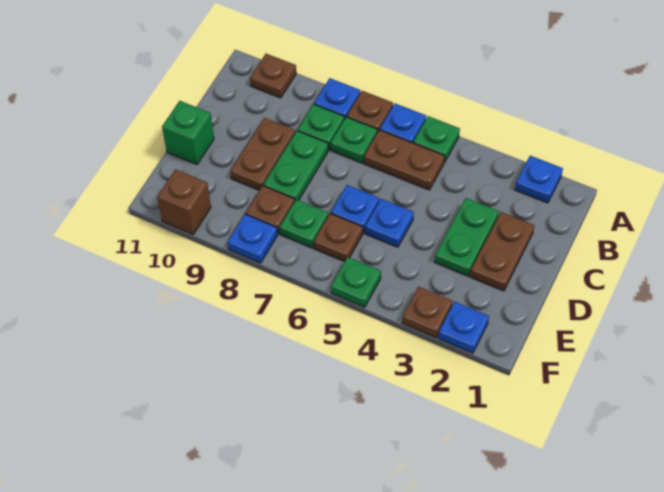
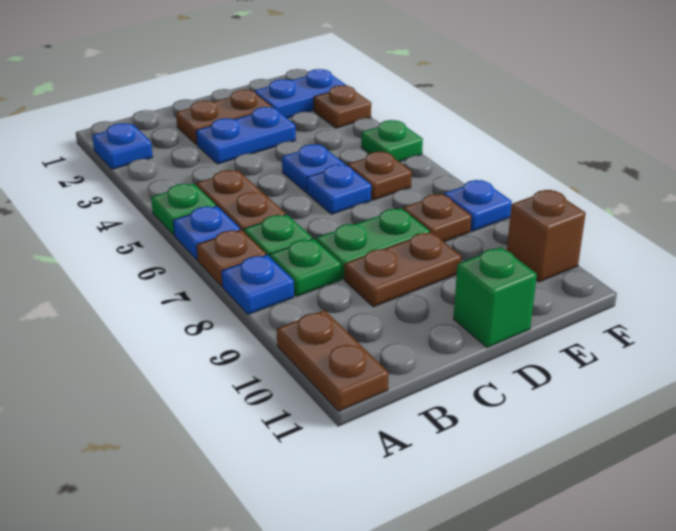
brown plate A10 level 1 -> brown plate A10:A11 level 1
green plate C3:D3 level 1 -> blue plate C3:D3 level 1
green plate E7 level 1 -> none
blue plate F2 level 1 -> blue plate E2:F2 level 1

